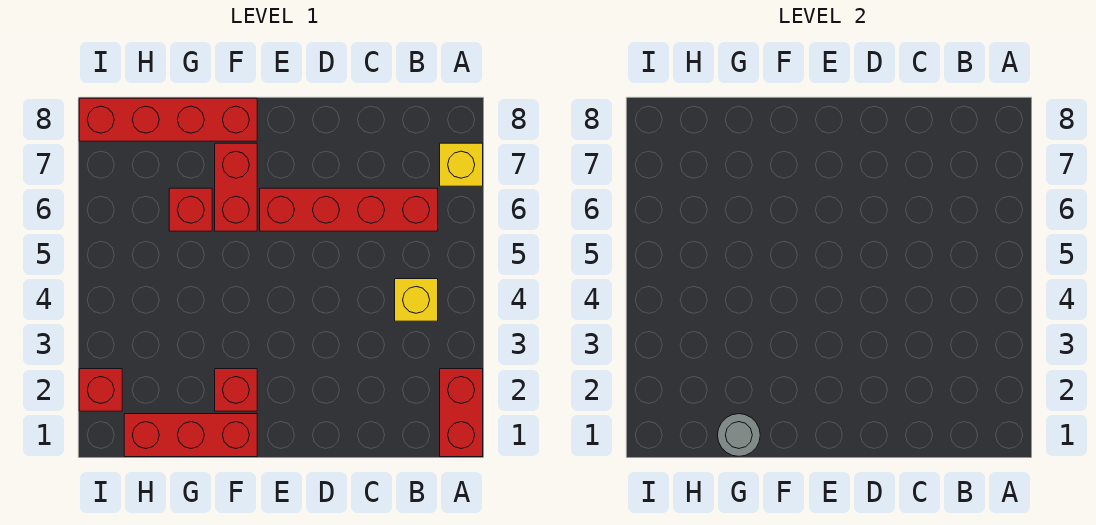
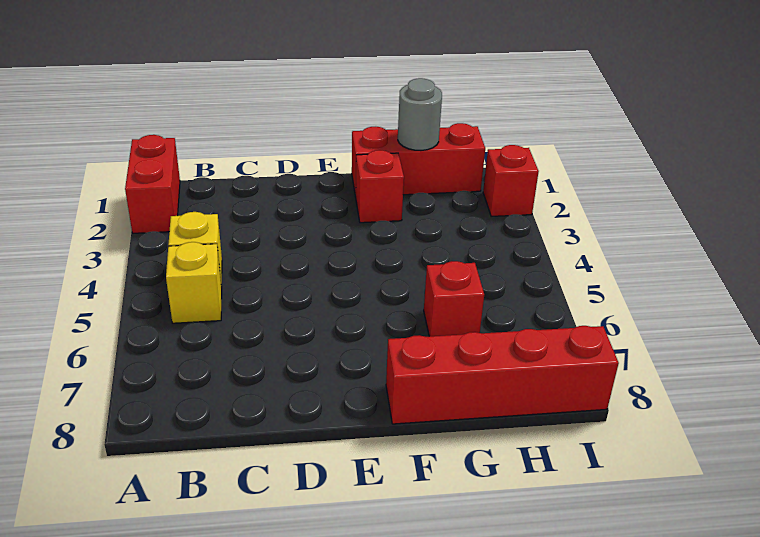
yellow brick A7 level 1 -> yellow brick B5 level 1
red brick B6:E6 level 1 -> none
red brick F6:F7 level 1 -> none

